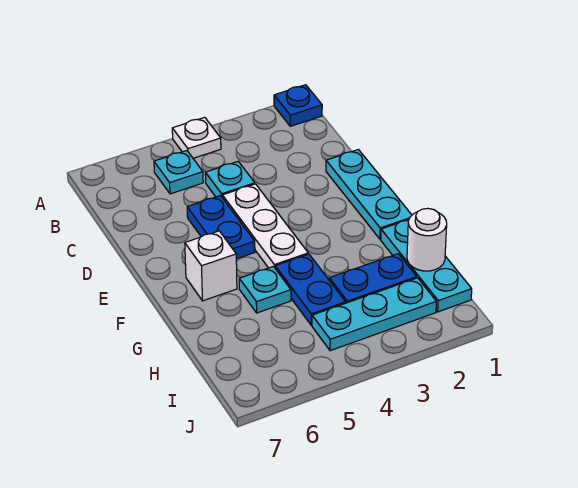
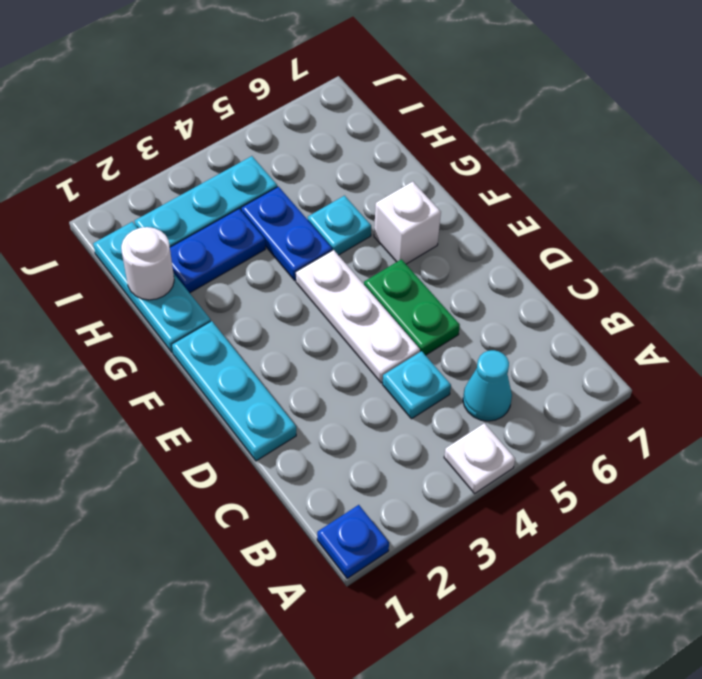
cyan plate B5 level 1 -> cyan cone B5 level 1
blue plate D5:E5 level 1 -> green plate D5:E5 level 1

